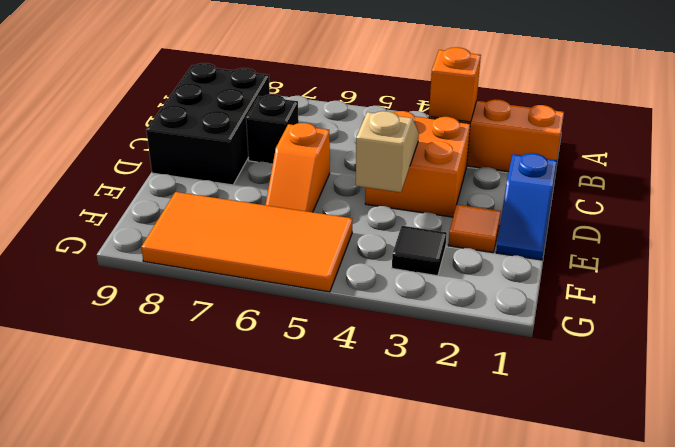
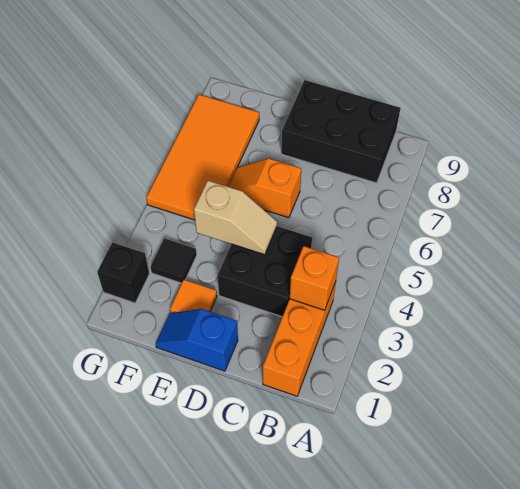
orange brick C3:D4 level 1 -> black brick C3:D4 level 1
black brick C7 level 1 -> black brick G2 level 1

